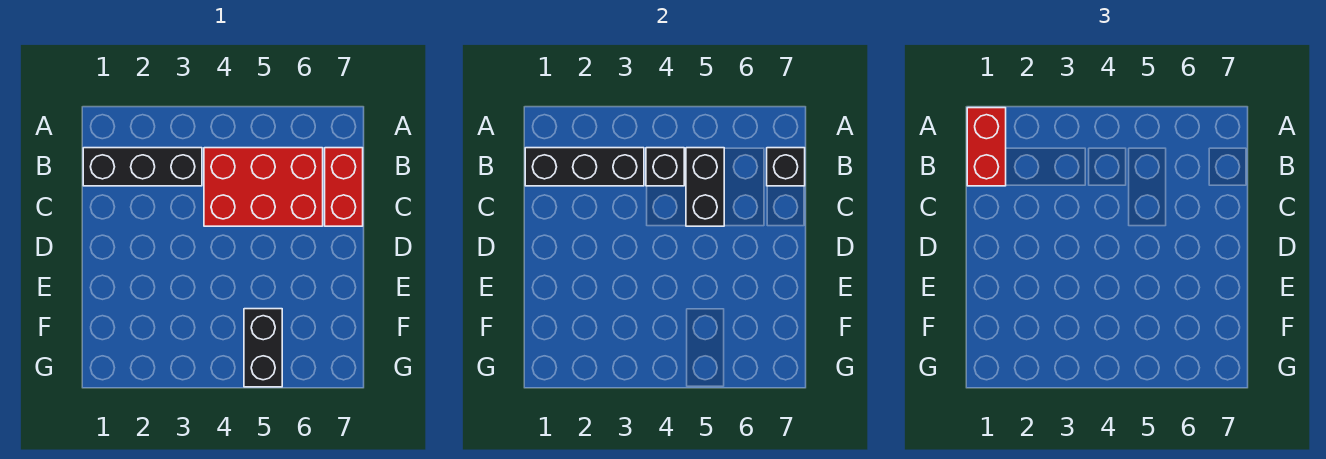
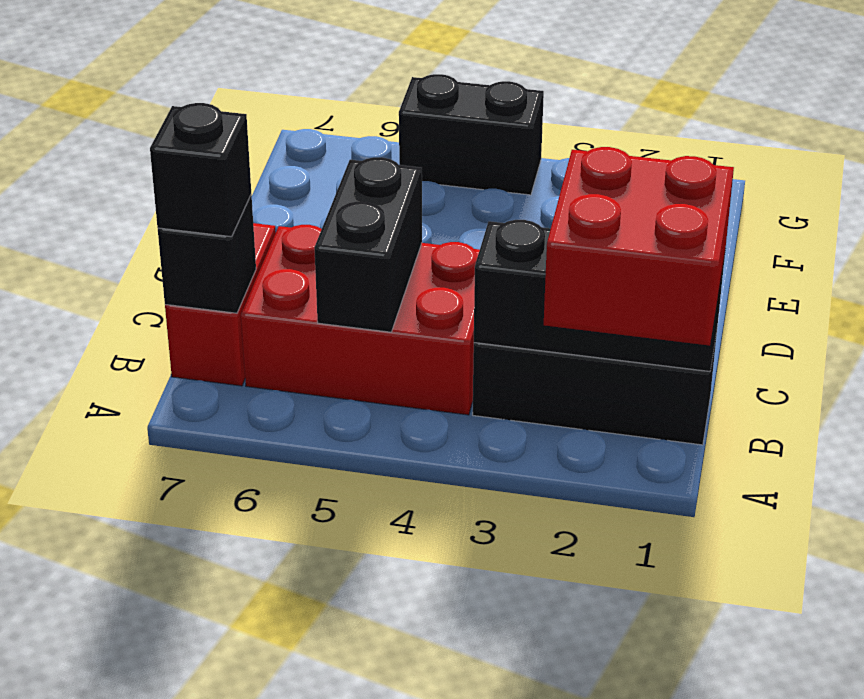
red brick A1:B1 level 3 -> red brick A1:B2 level 3
black brick B4 level 2 -> black brick B7 level 3
black brick F5:G5 level 1 -> black brick G4:G5 level 1

